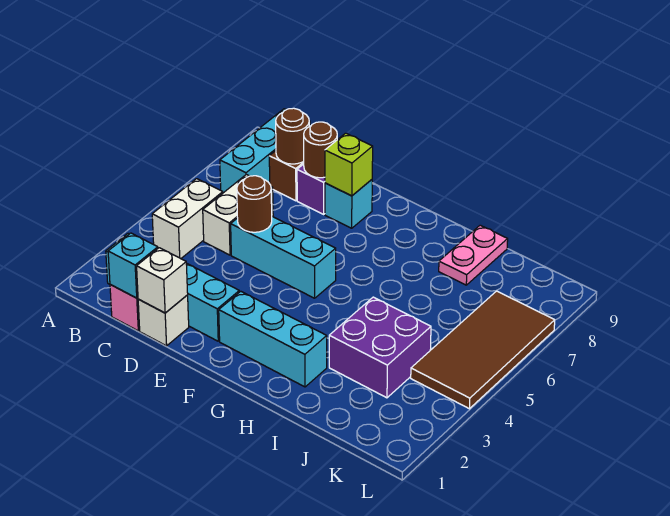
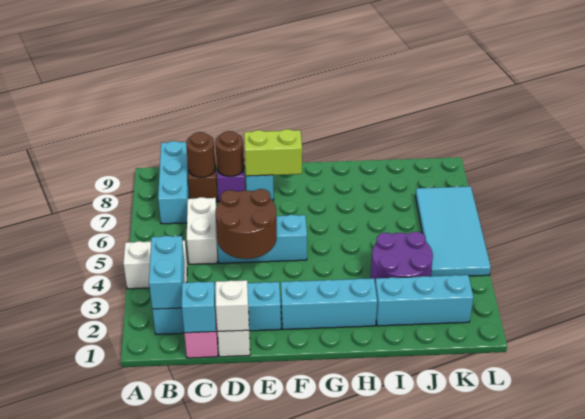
none -> cyan brick B2:B3 level 2
white brick B4:B5 level 1 -> white brick A4:B4 level 1
brown round brick D5 level 2 -> brown round brick D4:E5 level 2
lime brick E8 level 2 -> lime brick E8:F8 level 2
none -> cyan brick I2:K2 level 1
purple brick I3:J4 level 1 -> purple round brick I3:J4 level 1
pink plate I8:I9 level 1 -> none
brown tile K4:L7 level 1 -> cyan tile K4:L7 level 1

